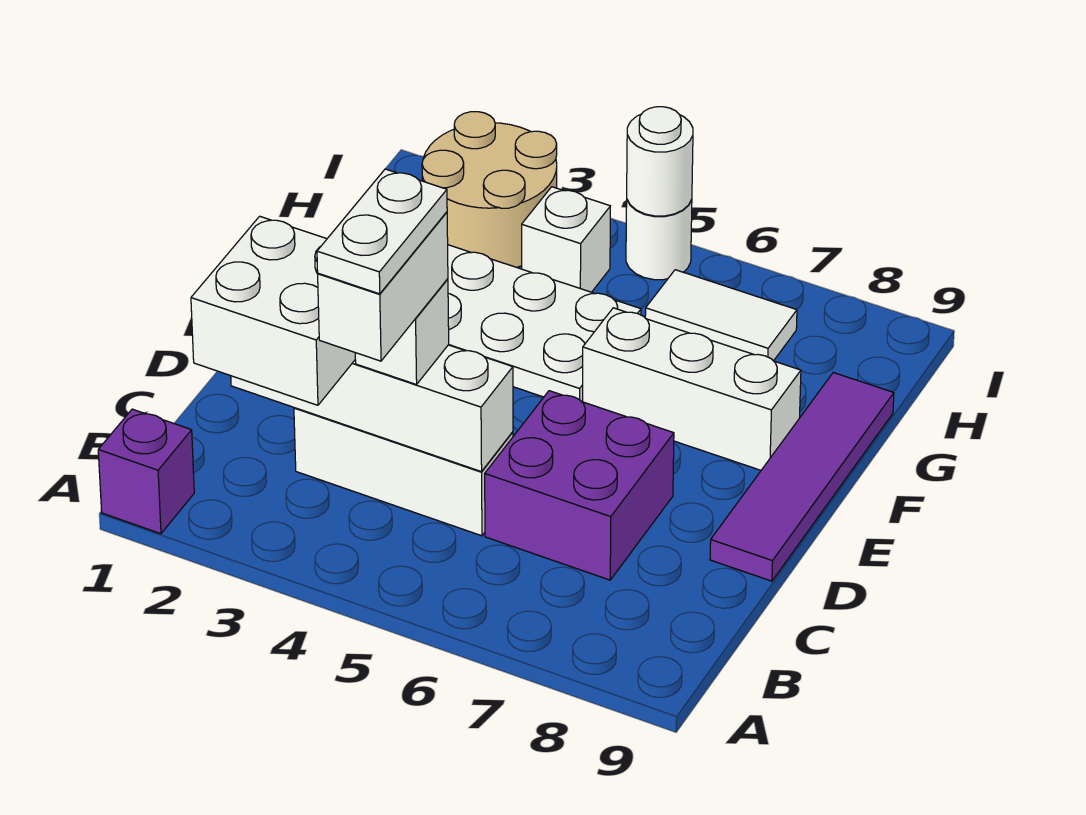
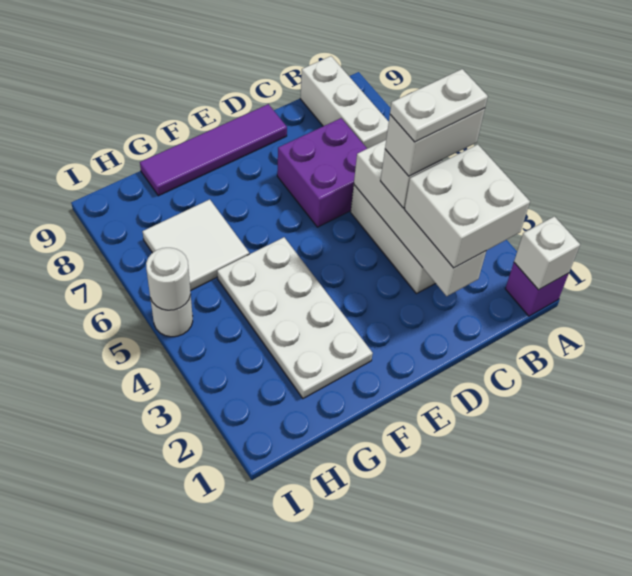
white brick F6:F8 level 1 -> white brick B7:B9 level 1
tan round brick H2:I3 level 1 -> none
white brick H4 level 1 -> white brick A1 level 2
white tile H6:H7 level 1 -> white tile G6:H7 level 1

